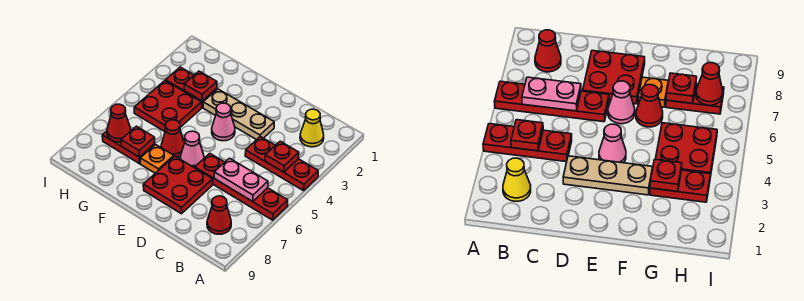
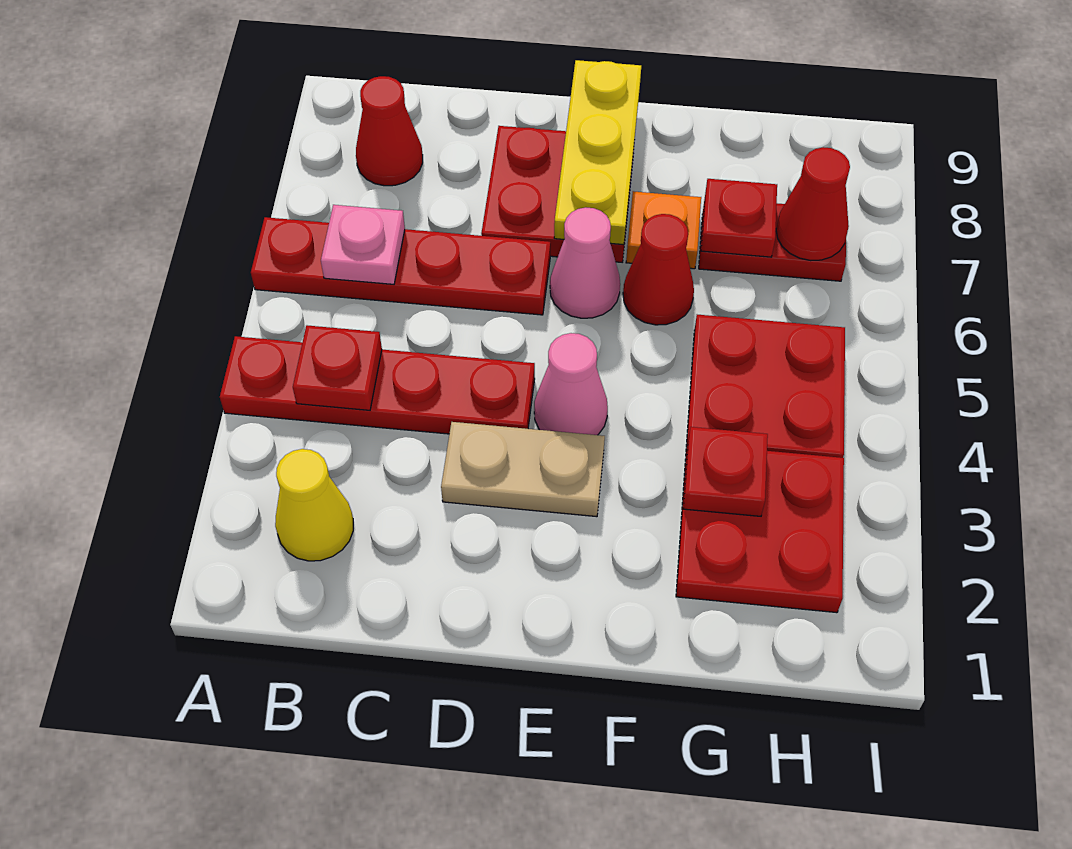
red plate A4:C4 level 1 -> red plate A4:D4 level 1
pink plate B6:C6 level 2 -> pink plate B6 level 2
tan plate D3:F3 level 1 -> tan plate D3:E3 level 1
none -> yellow plate E7:E9 level 2
red plate G3:H3 level 1 -> red plate G2:H3 level 1

